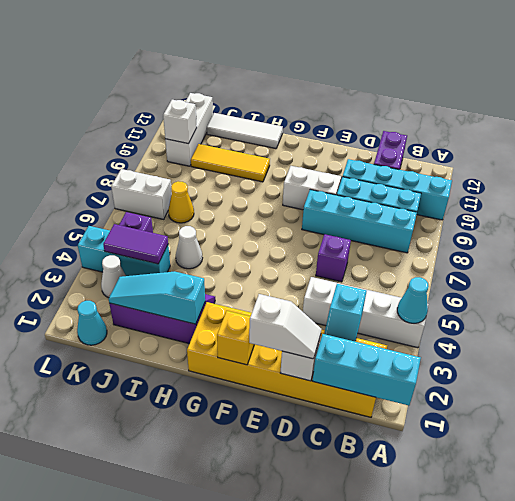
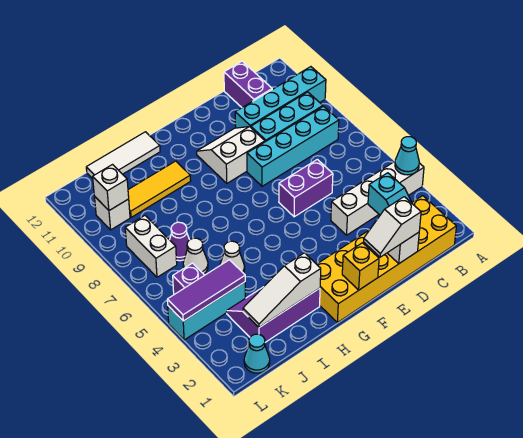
cyan brick A1:C1 level 2 -> none
white slope D1:E1 level 3 top E -> white slope D1:E1 level 3 top D
purple brick D6 level 1 -> purple brick D6:E6 level 1
cyan slope H2:J2 level 2 top H -> white slope H2:J2 level 2 top H
purple tile J4:K4 level 2 -> purple tile J4:L4 level 2
yellow cone J7 level 1 -> purple cone J7 level 1
white cone K3 level 1 -> white cone J6 level 1
white brick K7:L7 level 1 -> white brick K7:K8 level 1
white brick K10:K12 level 1 -> white brick K10 level 1

